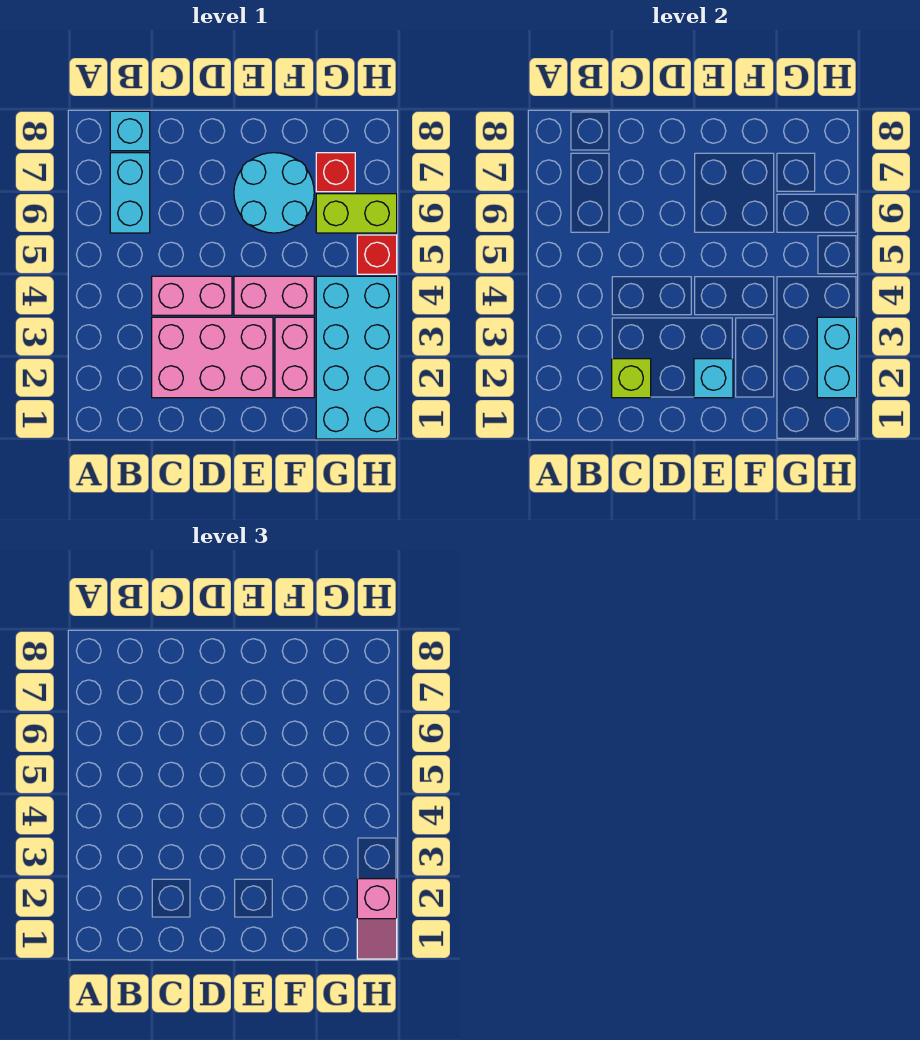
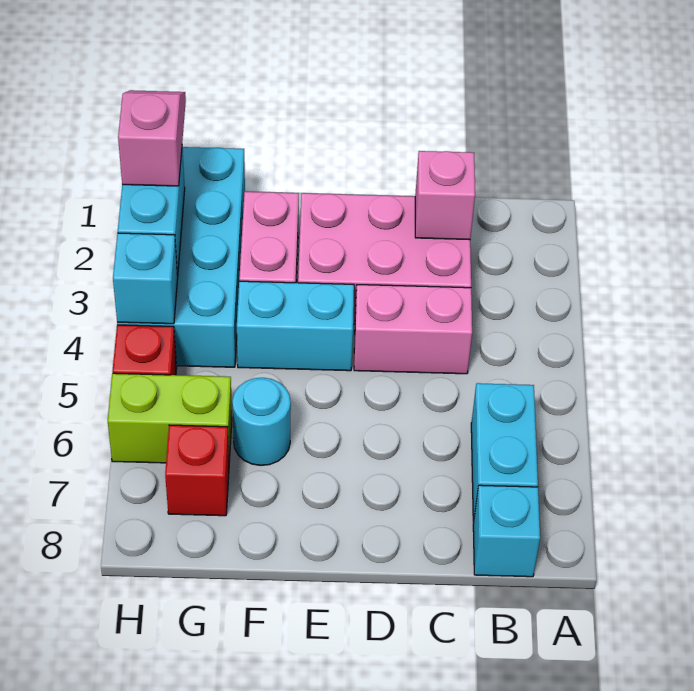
lime brick C2 level 2 -> pink brick C2 level 2
cyan brick E2 level 2 -> cyan brick H4 level 2
pink brick E4:F4 level 1 -> cyan brick E4:F4 level 1
cyan round brick E6:F7 level 1 -> cyan round brick F6 level 1

